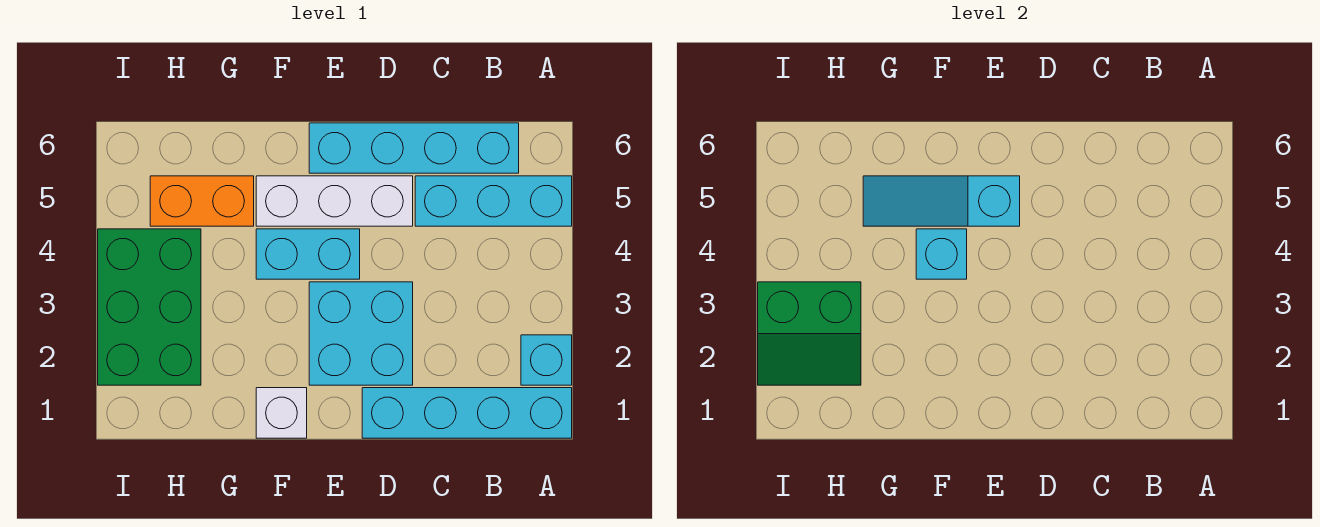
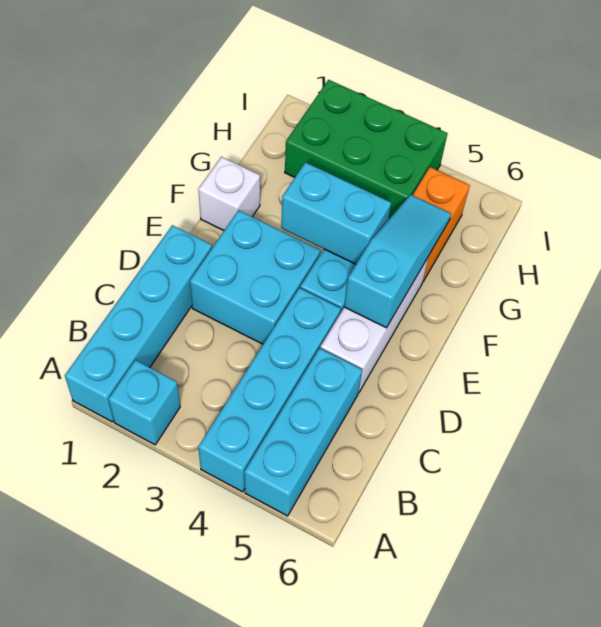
cyan brick B6:E6 level 1 -> cyan brick A4:D4 level 1
cyan brick F4 level 2 -> cyan brick F3:F4 level 2
green slope H2:I3 level 2 top 3 -> none

